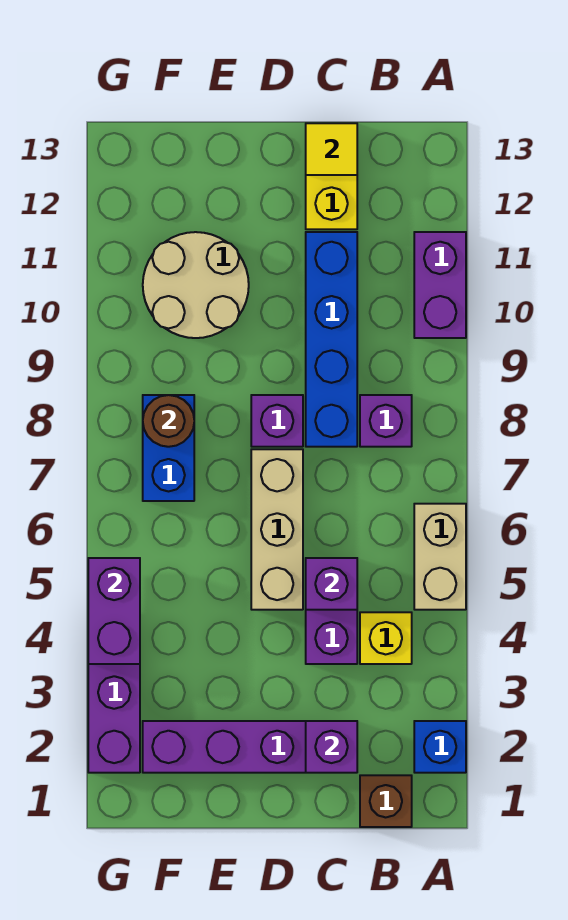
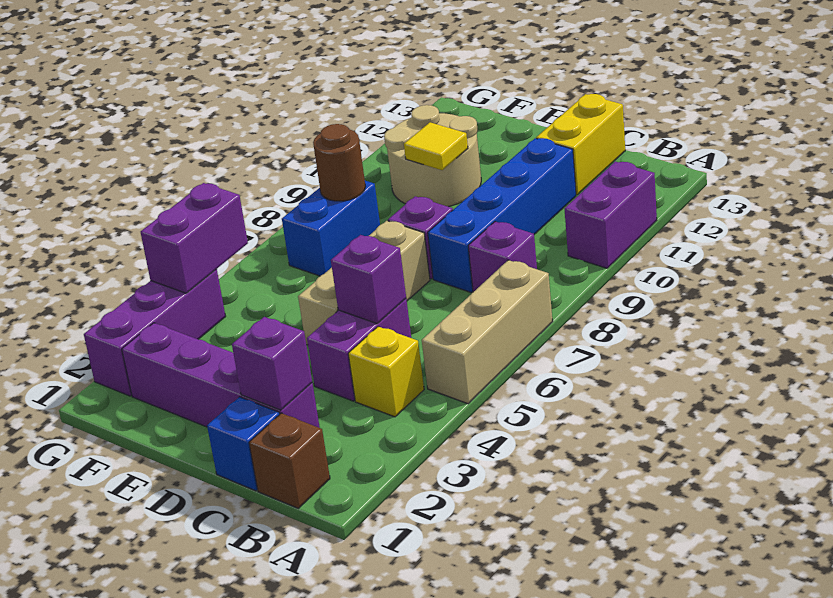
blue brick A2 level 1 -> blue brick C1 level 1
tan brick A5:A6 level 1 -> tan brick A5:A7 level 1
yellow tile C13 level 2 -> yellow tile E10 level 2

